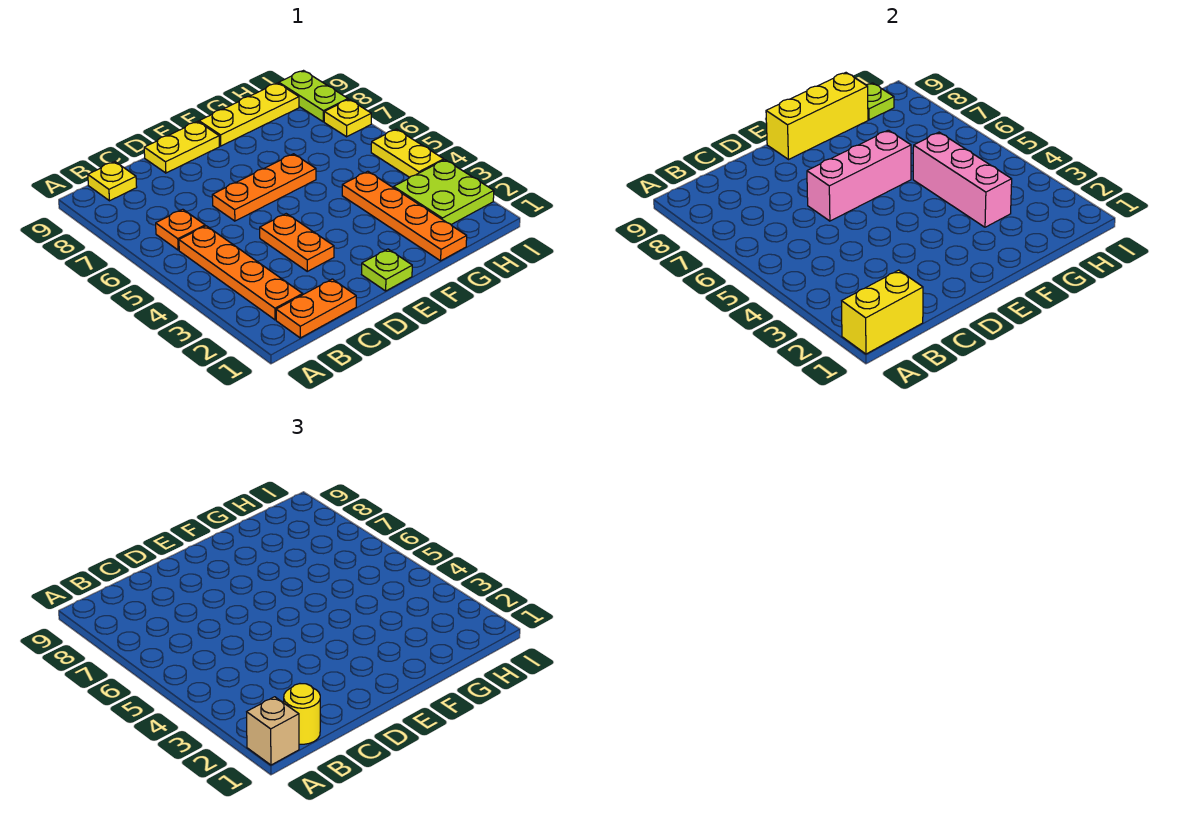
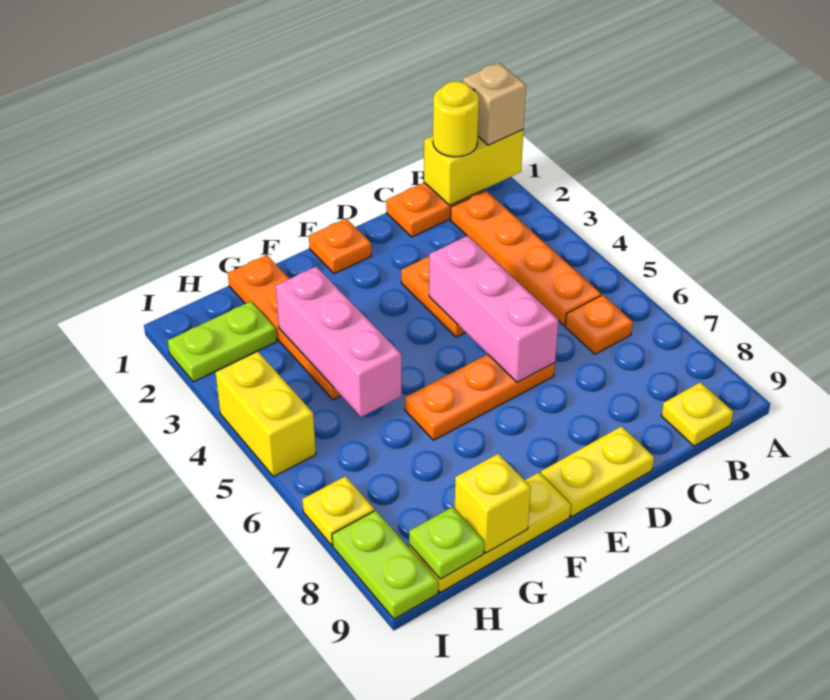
pink brick D6:F6 level 2 -> pink brick D4:D6 level 2
lime plate E1 level 1 -> orange plate E1 level 1
yellow brick E9:G9 level 2 -> yellow brick G9 level 2
lime plate H2:I3 level 1 -> lime plate H2:I2 level 1
yellow plate I4:I5 level 1 -> yellow brick I4:I5 level 1

